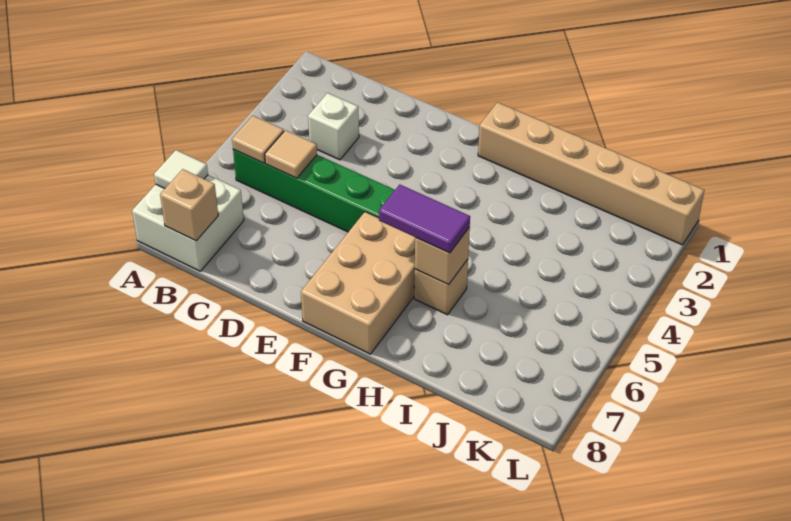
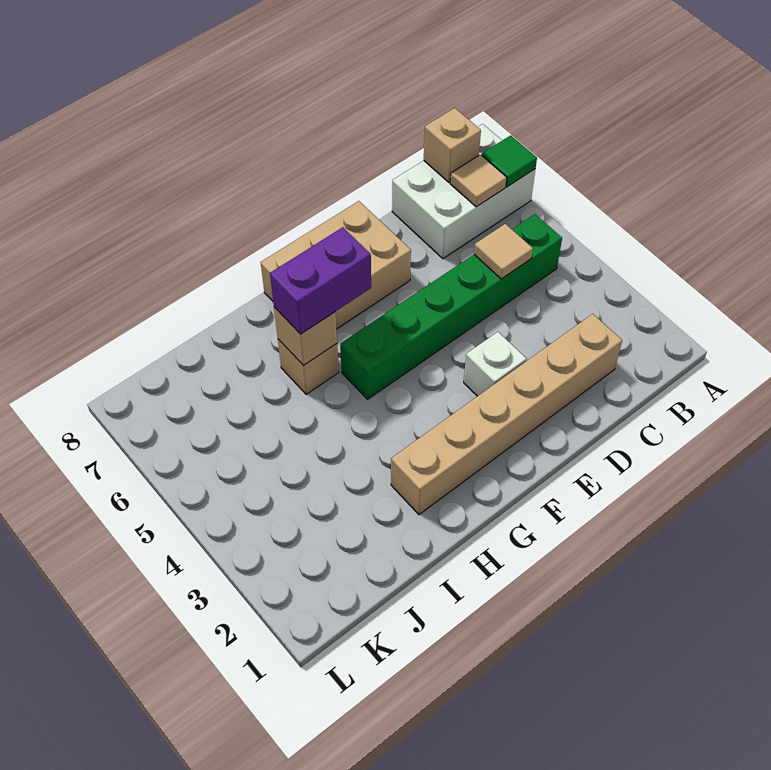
white brick A7:B8 level 1 -> white brick A7:C8 level 1
white tile A7 level 2 -> green tile A7 level 2
tan tile B5 level 2 -> tan tile B7 level 2
white brick C3 level 1 -> white brick E3 level 1
tan brick F6:G8 level 1 -> tan brick E7:G8 level 1
tan brick G1:L1 level 1 -> tan brick C2:H2 level 1
purple tile G6:H6 level 3 -> purple brick G6:H6 level 3

